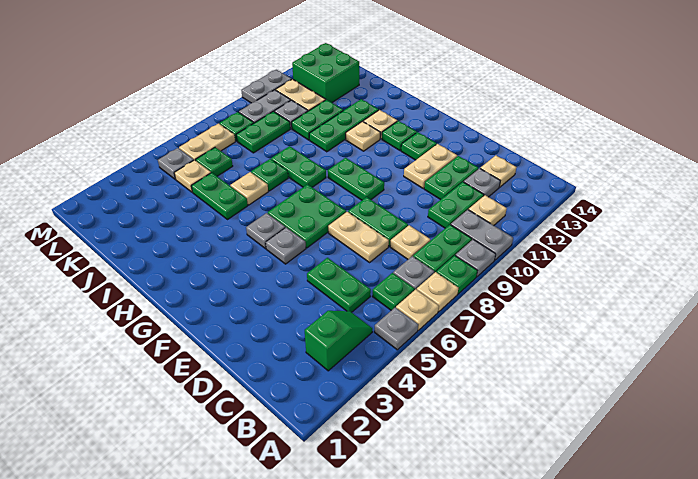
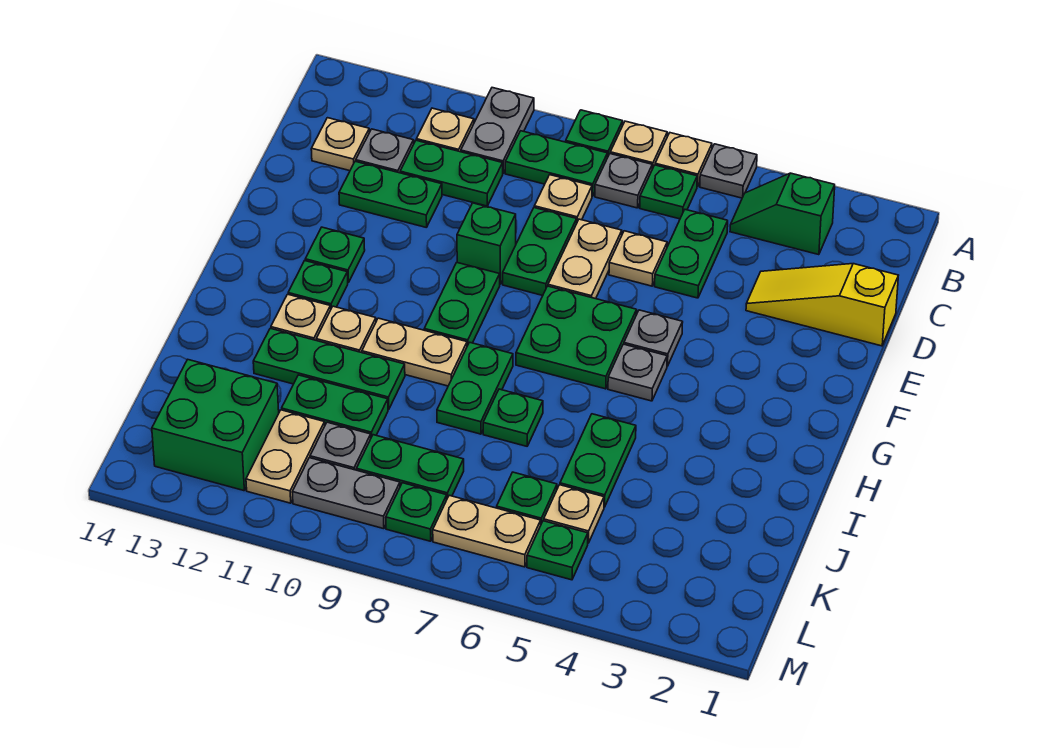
grey plate A9 level 1 -> none
none -> yellow slope D1:D3 level 1 top 1
none -> green brick E9 level 1
tan plate E11:E12 level 1 -> tan plate H9:H10 level 1
tan plate I6 level 1 -> tan plate D6 level 1
grey plate L5 level 1 -> green plate L5 level 1
grey plate M10:M11 level 1 -> none

